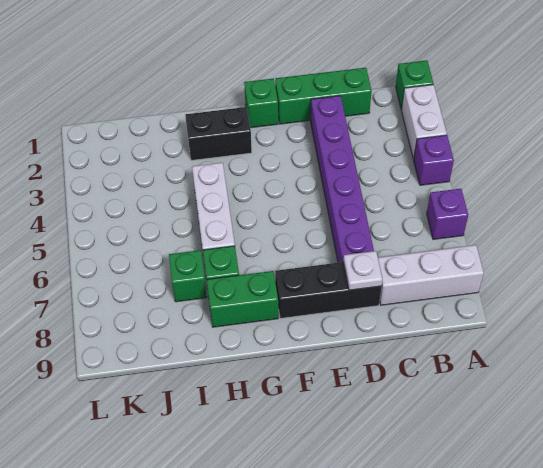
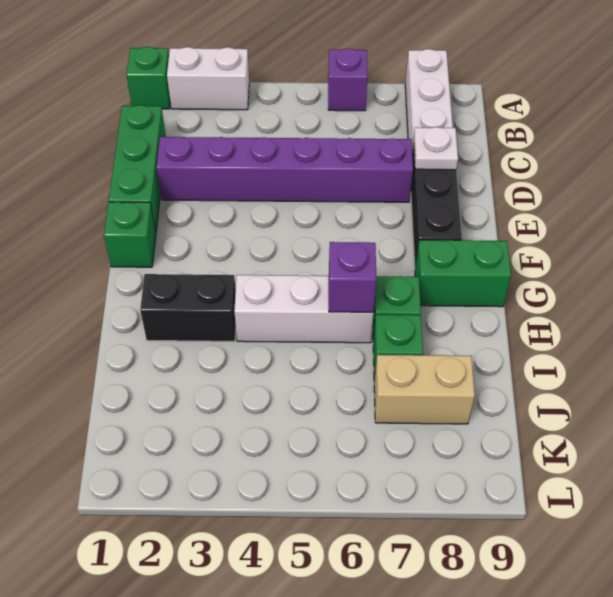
purple brick A4 level 1 -> purple brick H6 level 2
black brick G2:H2 level 1 -> black brick H2:H3 level 1
green brick G8:H8 level 1 -> green brick G8:G9 level 1
none -> tan brick J7:J8 level 1

